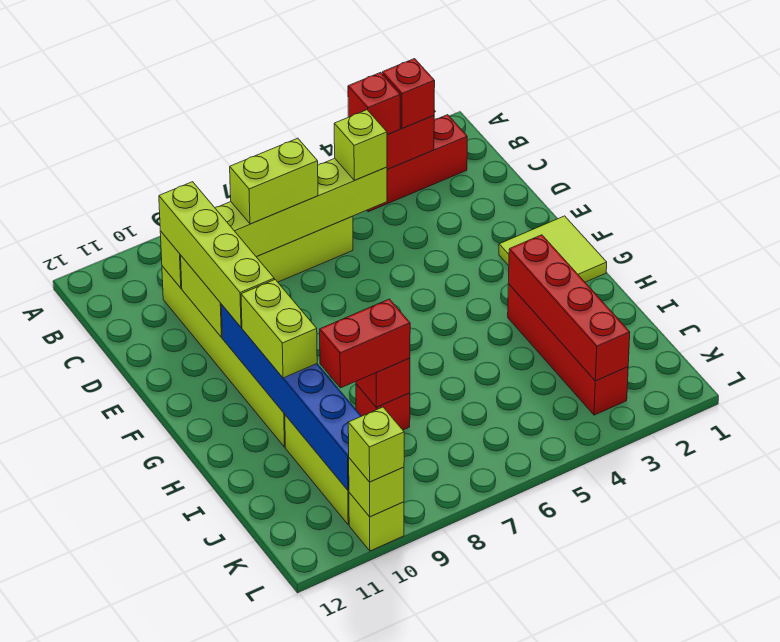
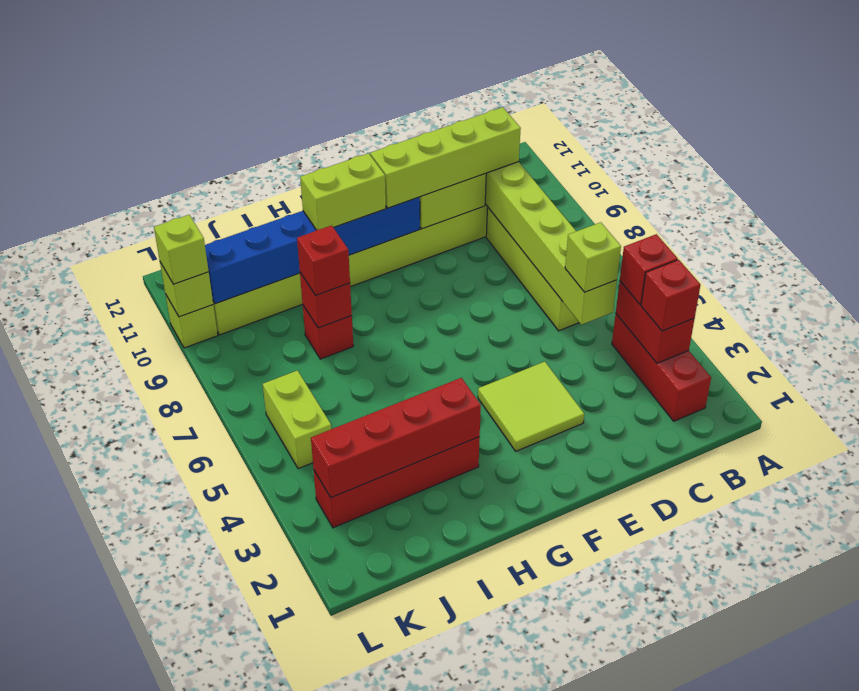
lime brick C7:C8 level 3 -> lime brick K5:K6 level 1
lime tile F1:G2 level 1 -> lime tile E3:F4 level 1
red brick I8:I9 level 3 -> red brick I8 level 3

